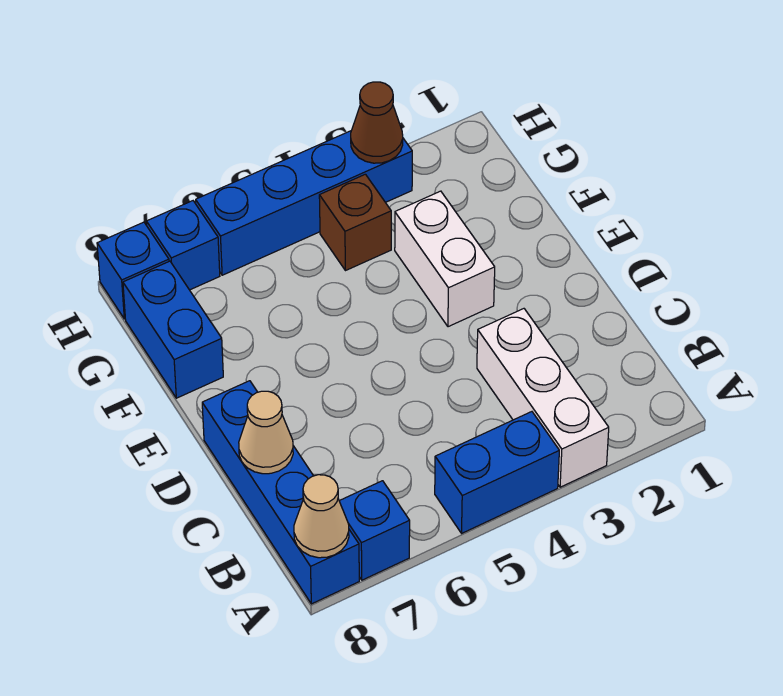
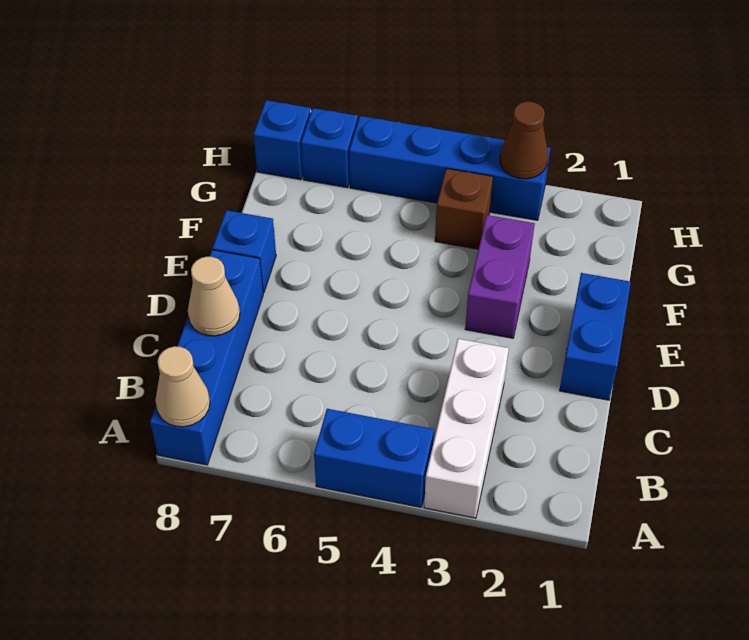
blue brick A7 level 1 -> blue brick E8 level 1
white brick E3:F3 level 1 -> purple brick E3:F3 level 1
blue brick F8:G8 level 1 -> blue brick D1:E1 level 1

